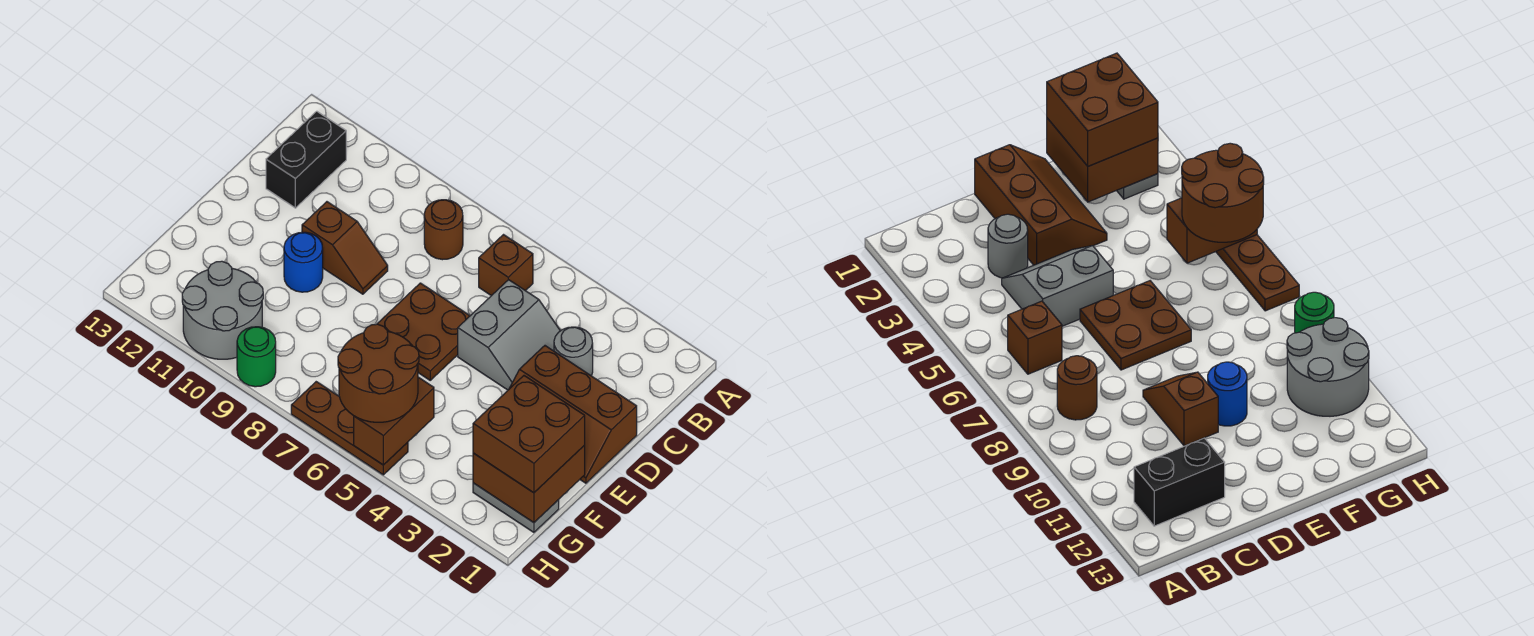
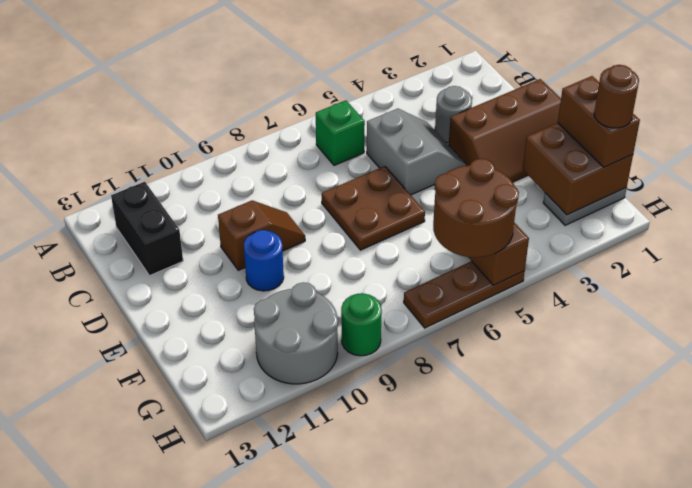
brown brick B6 level 1 -> green brick B6 level 1
brown round brick B8 level 1 -> brown round brick G1 level 4
brown brick F1:G2 level 3 -> brown brick F1:G1 level 3

